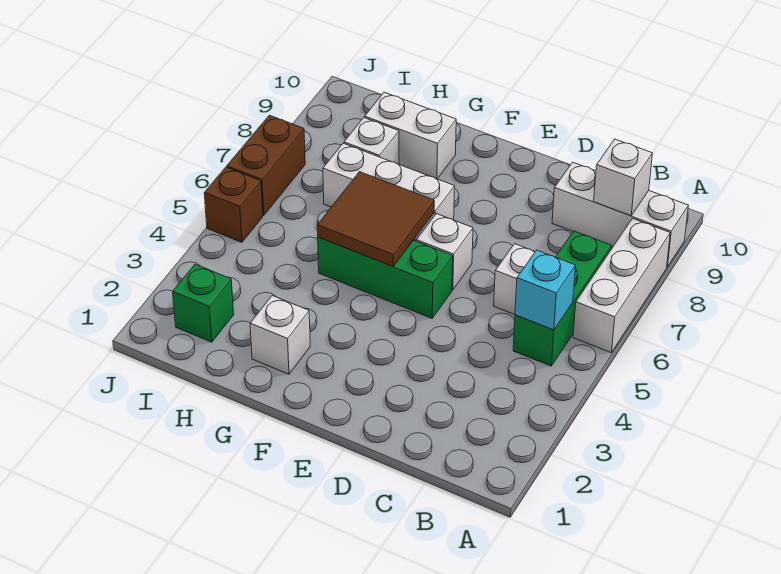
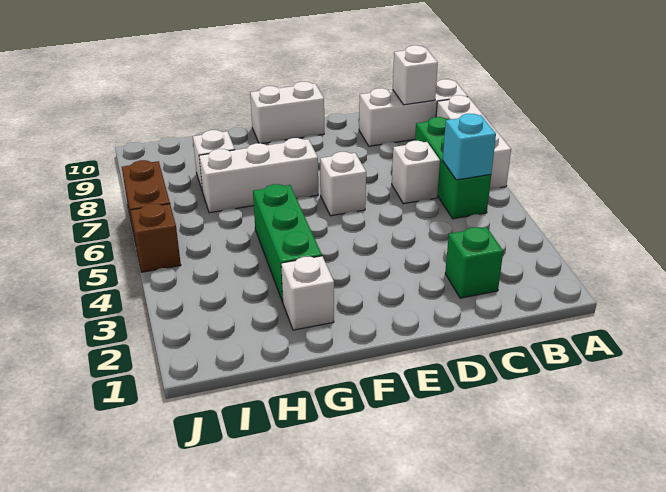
green brick E5:G5 level 1 -> green brick G3:G5 level 1
brown tile F5:G6 level 2 -> none
white brick G9:H9 level 1 -> white brick E10:F10 level 1
green brick I2 level 1 -> green brick C2 level 1

